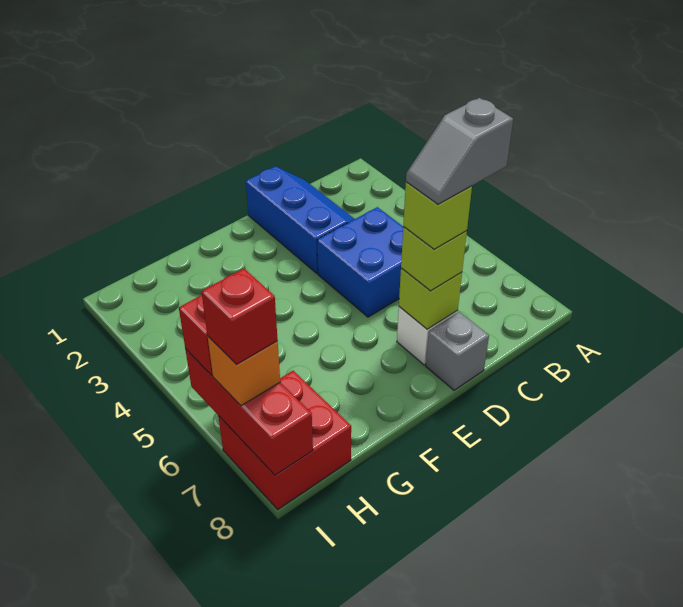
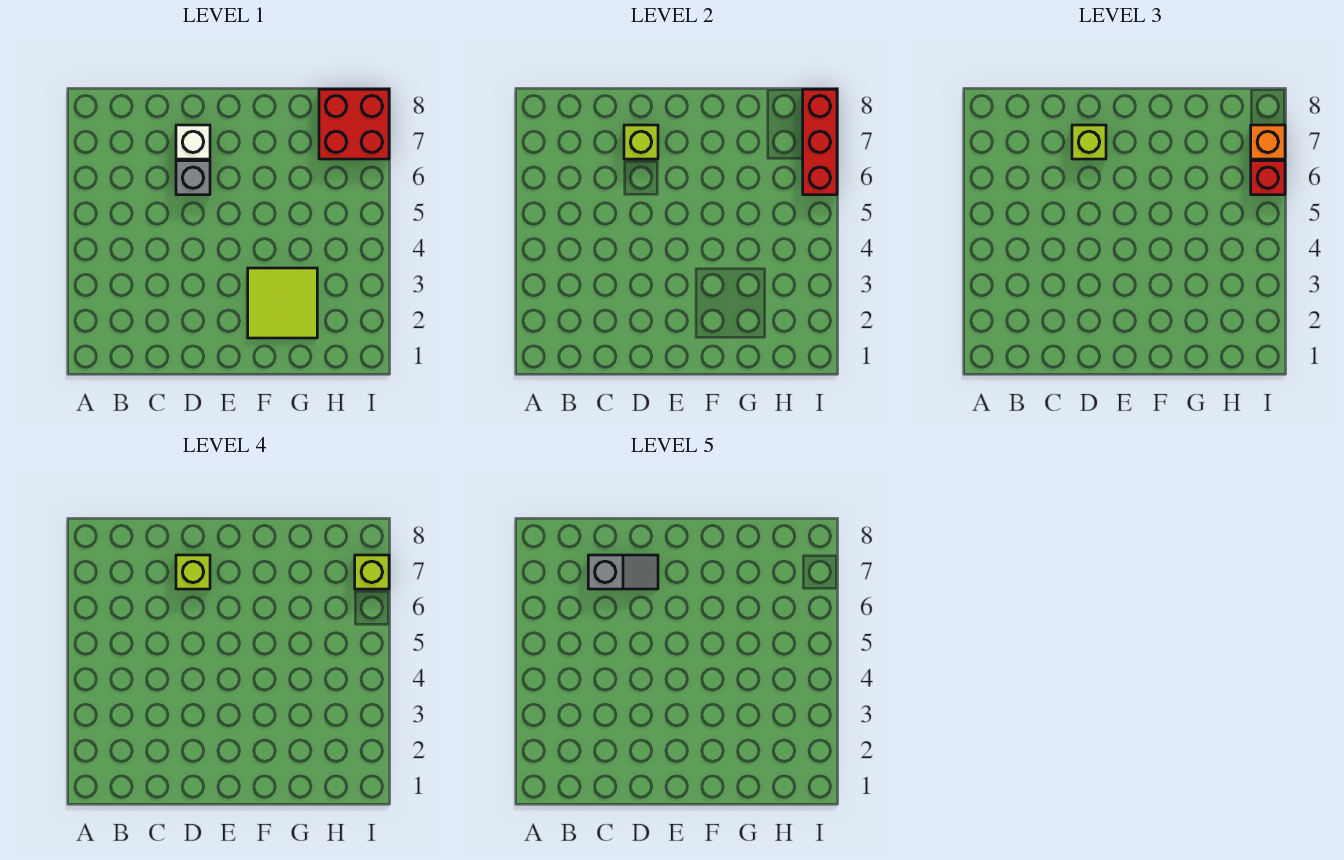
blue slope C1:D3 level 1 top D -> none
blue brick C4:D5 level 1 -> none
grey brick D8 level 1 -> grey brick D6 level 1
none -> lime tile F2:G3 level 1
red brick I7 level 4 -> lime brick I7 level 4

